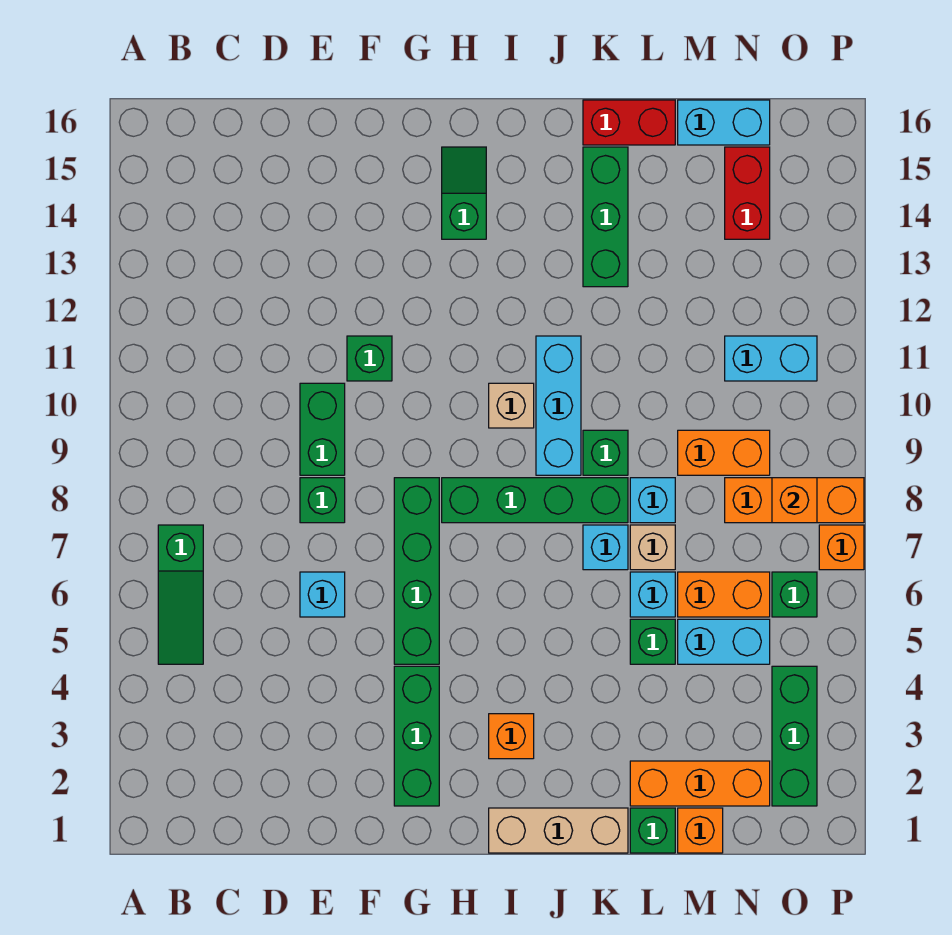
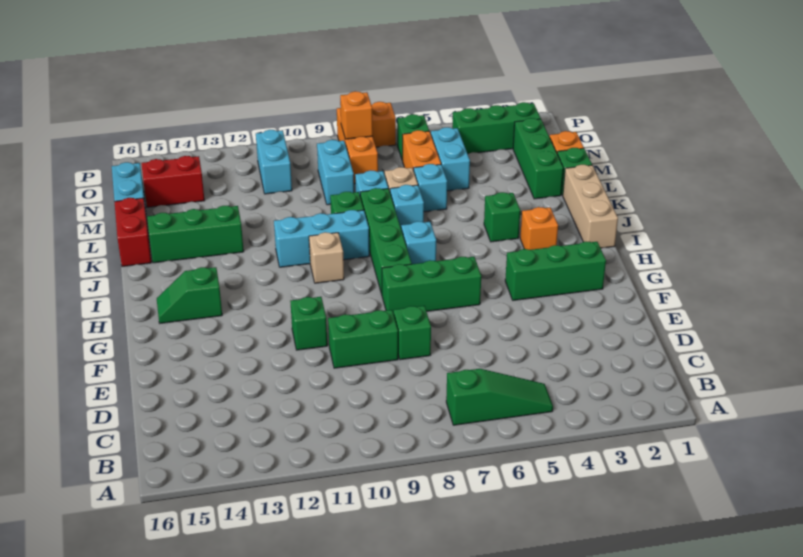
cyan brick E6 level 1 -> cyan brick I7 level 1
green brick G5:G8 level 1 -> green brick G6:G8 level 1
orange brick L2:N2 level 1 -> green brick L2:N2 level 1
green brick L5 level 1 -> green brick J4 level 1
orange brick M9:N9 level 1 -> cyan brick M9:N9 level 1

